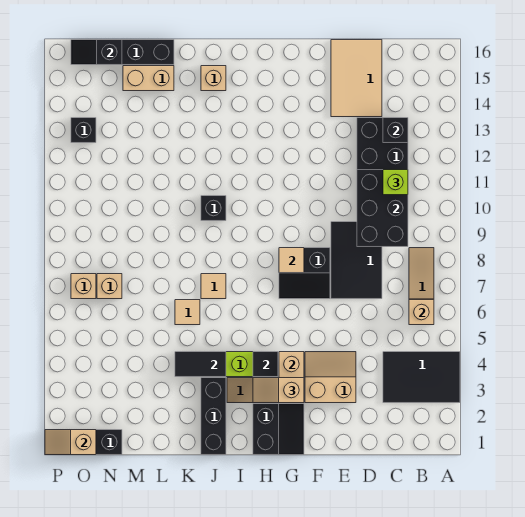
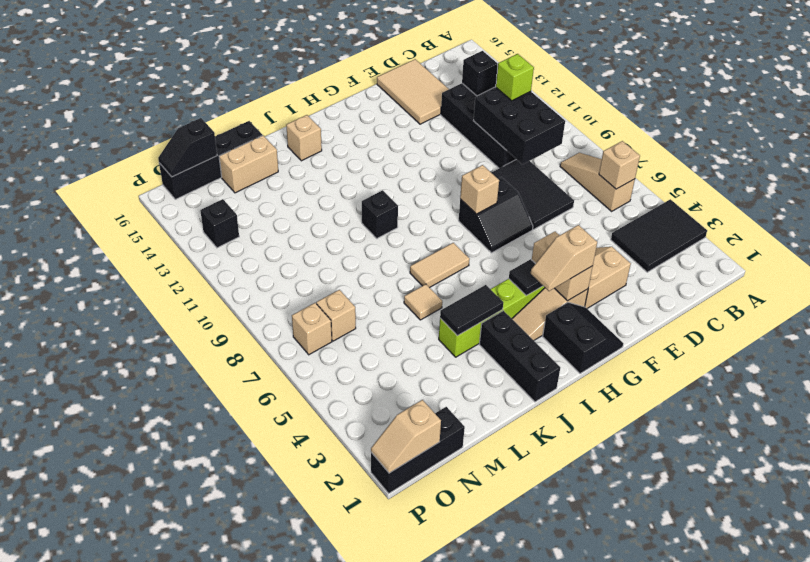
tan tile G8 level 2 -> tan brick G8 level 2
tan tile J7 level 1 -> tan tile I7:J7 level 1

